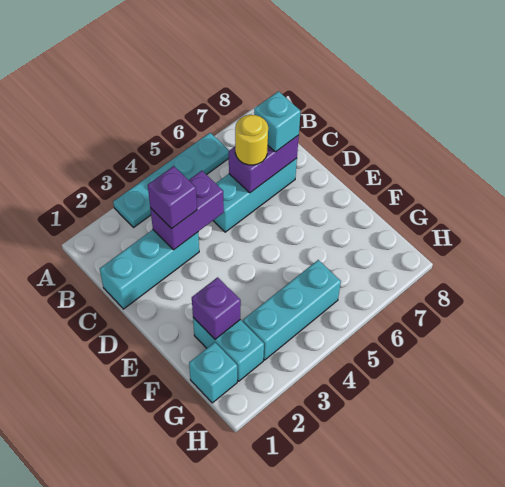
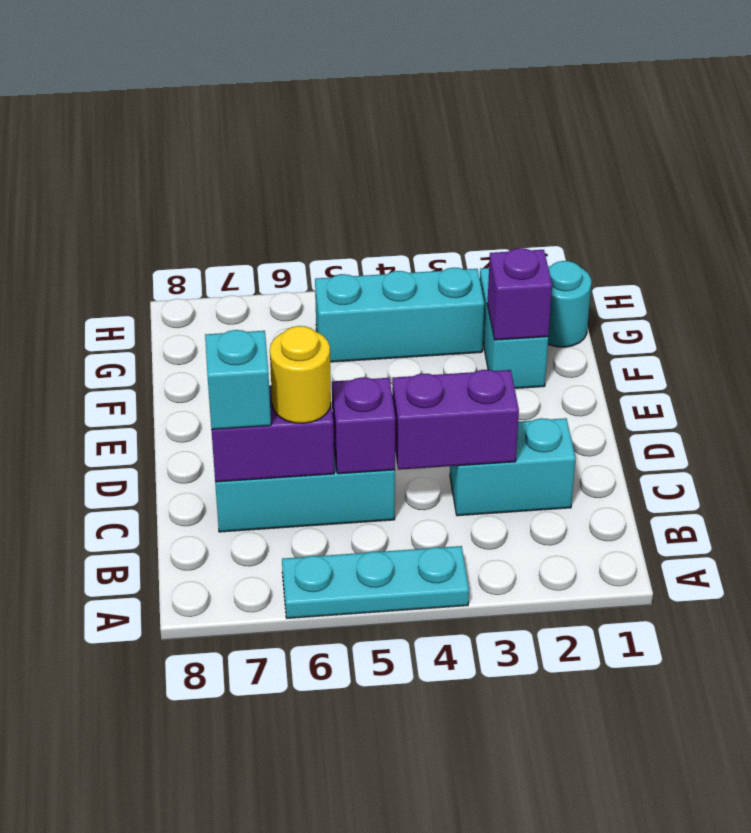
cyan plate A3:A6 level 1 -> cyan plate A4:A6 level 1
cyan brick C1:C3 level 1 -> cyan brick C2:C3 level 1
purple brick C3 level 3 -> purple brick C5 level 2
cyan brick G1 level 1 -> cyan round brick G1 level 1

